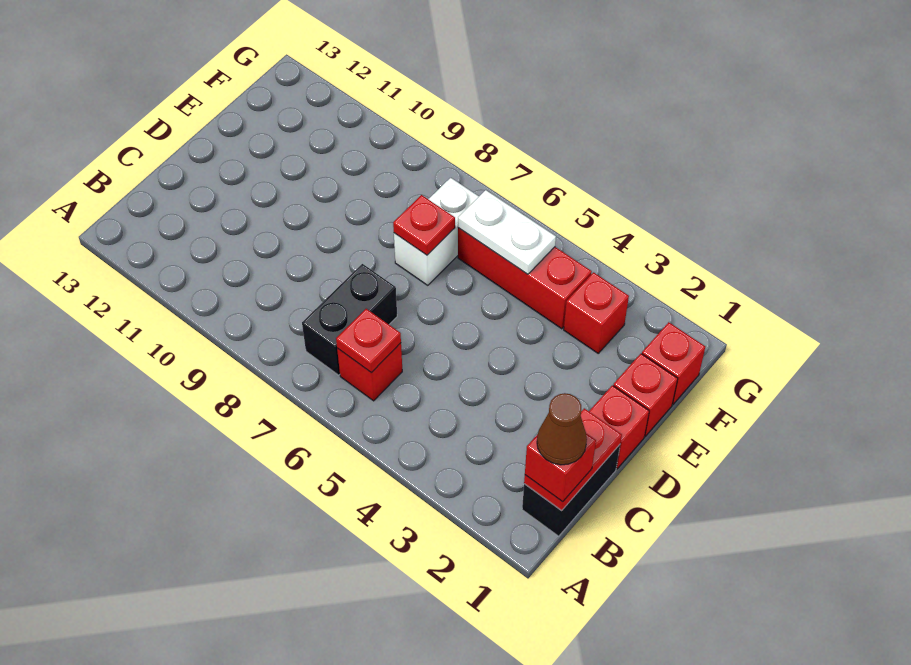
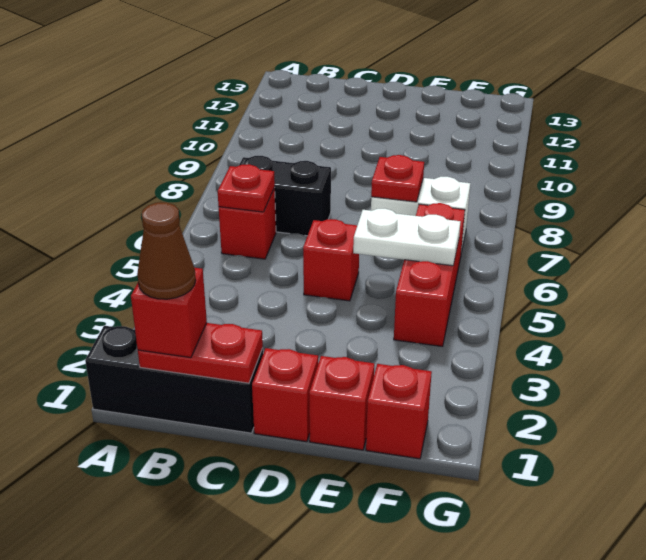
black brick B1:C1 level 1 -> black brick A1:C1 level 1
red brick F3 level 1 -> red brick D5 level 1
white plate F5:F6 level 2 -> white plate E5:F5 level 2

